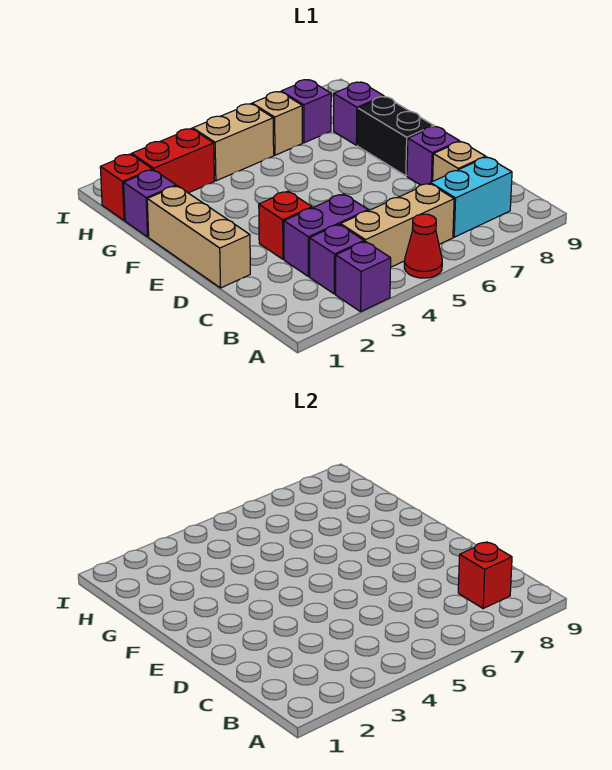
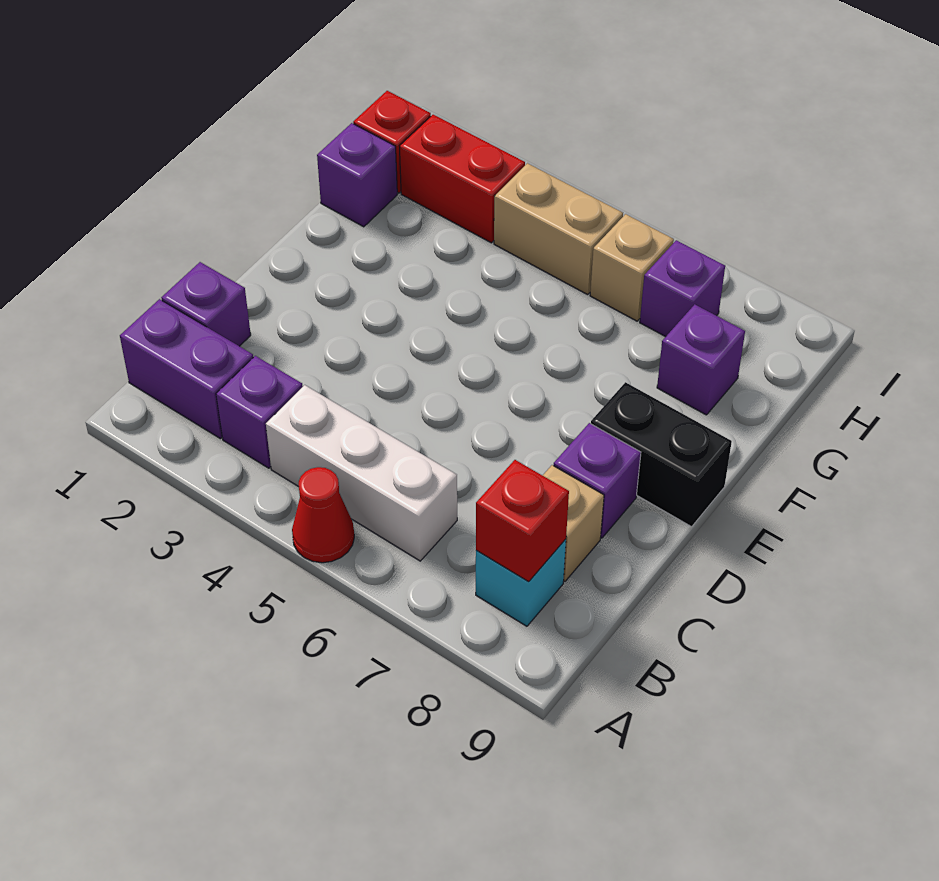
purple brick A3 level 1 -> purple brick C1 level 1
tan brick B4:B6 level 1 -> white brick B4:B6 level 1
cyan brick B7:B8 level 1 -> cyan brick B8 level 1
purple brick C3:C4 level 1 -> purple brick B1:B2 level 1
tan brick D1:F1 level 1 -> none
red brick D3 level 1 -> none
black brick E8:F8 level 1 -> black brick E8:E9 level 1

